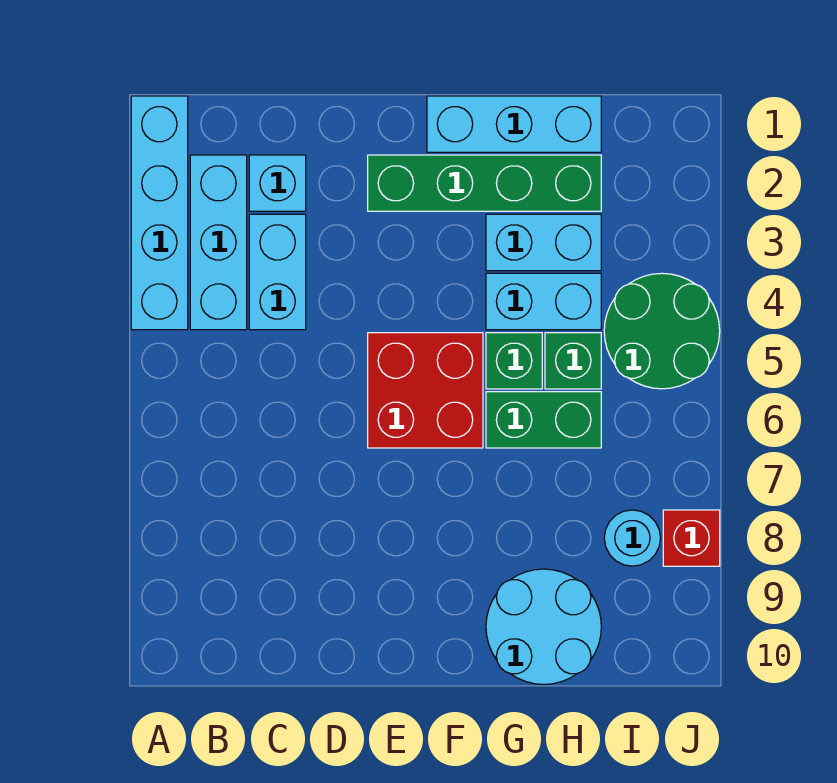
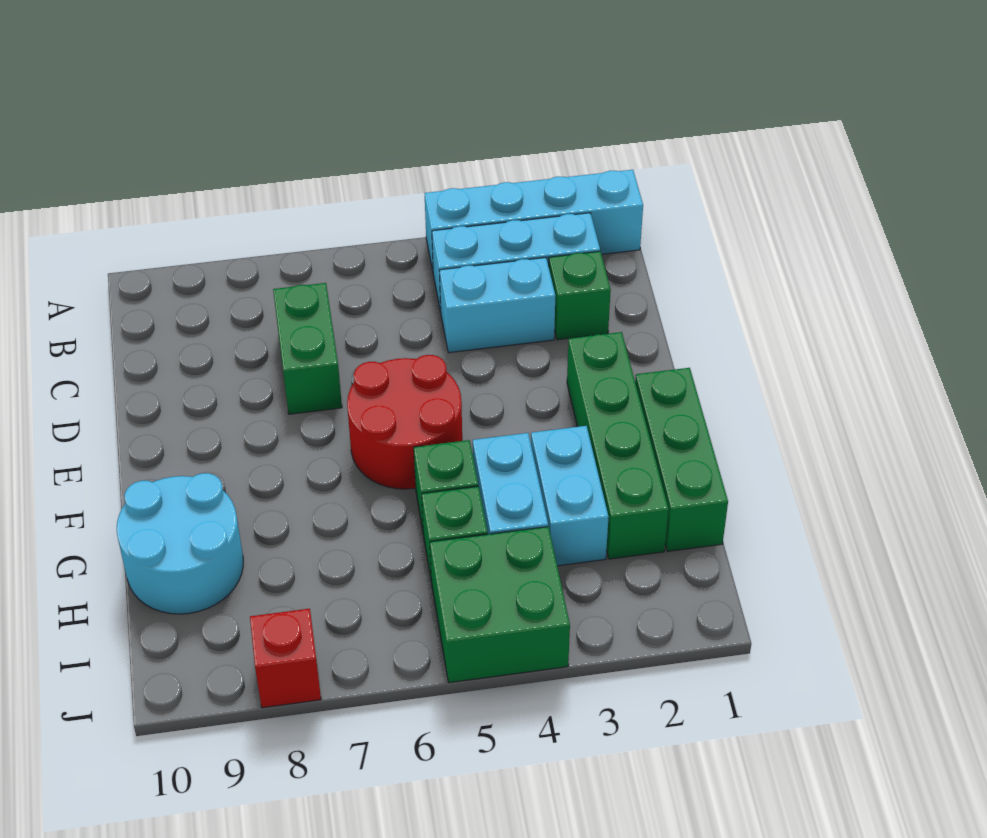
cyan brick C2 level 1 -> green brick C2 level 1
red brick E5:F6 level 1 -> red round brick E5:F6 level 1
cyan brick F1:H1 level 1 -> green brick F1:H1 level 1
green brick G6:H6 level 1 -> green brick C7:D7 level 1
green round brick I4:J5 level 1 -> green brick I4:J5 level 1
cyan round brick I8 level 1 -> none

